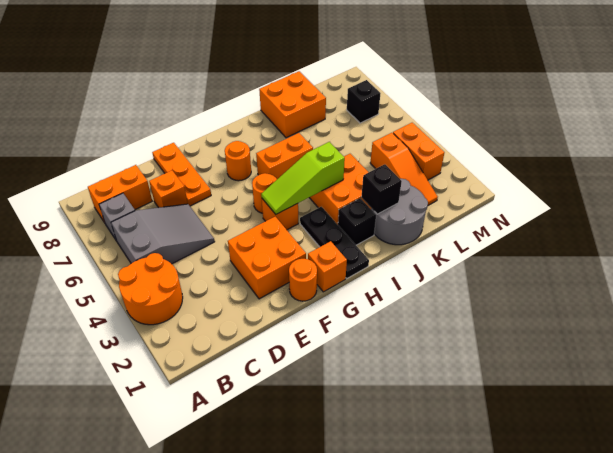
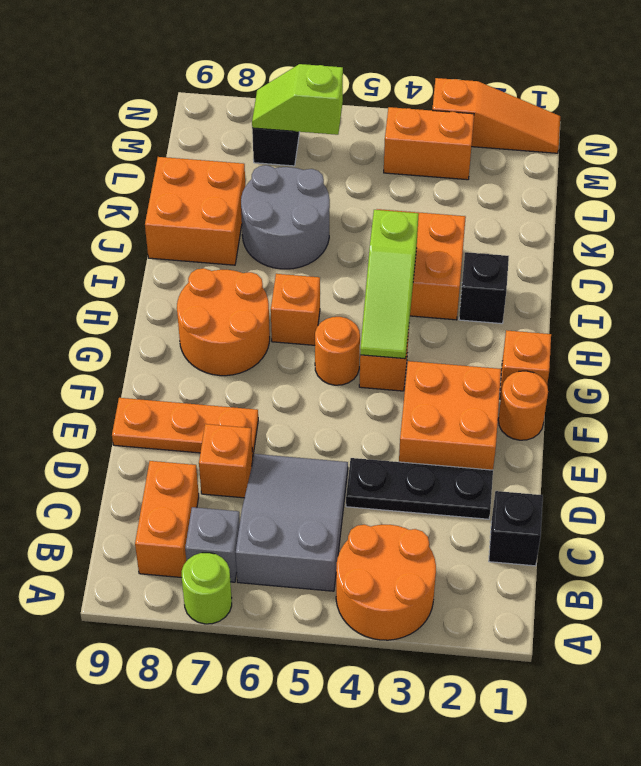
none -> lime round brick A7 level 1
orange round brick G7 level 1 -> orange round brick G7:H8 level 1
black plate H1:H3 level 1 -> black plate D2:D4 level 1
orange brick H6:I6 level 1 -> orange brick H6 level 1
grey round brick J1:K2 level 1 -> grey round brick J6:K7 level 1
black brick J2 level 2 -> black brick C1 level 1
orange slope L2:L4 level 1 top 4 -> orange slope N1:N3 level 1 top 3
none -> lime slope M6:M7 level 2 top 6

